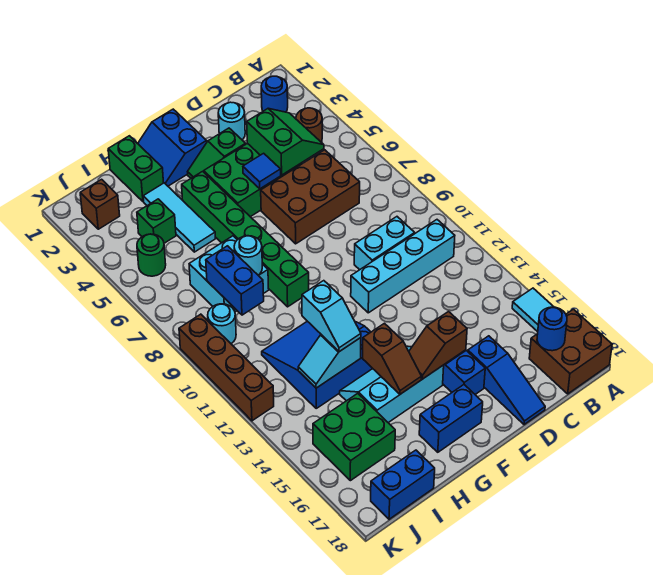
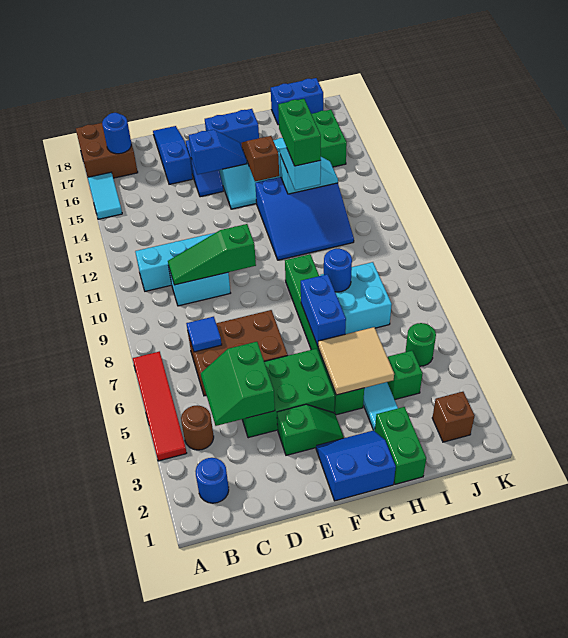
none -> red tile A4:A7 level 1
none -> green slope C10:E10 level 2 top E
cyan round brick D2 level 1 -> none
blue tile E5 level 2 -> blue tile C7 level 2
brown slope E15:F15 level 2 top E -> blue slope E15:F15 level 2 top E
blue slope F1:G2 level 1 top F -> blue slope F1:G2 level 1 top 1
none -> tan tile G4:H5 level 2
cyan round brick H8 level 2 -> blue round brick H8 level 2
none -> green brick H12:H13 level 4
blue brick I8:I9 level 2 -> blue brick G6:G7 level 2
cyan round brick J9 level 1 -> none
brown brick K9:K12 level 1 -> none

